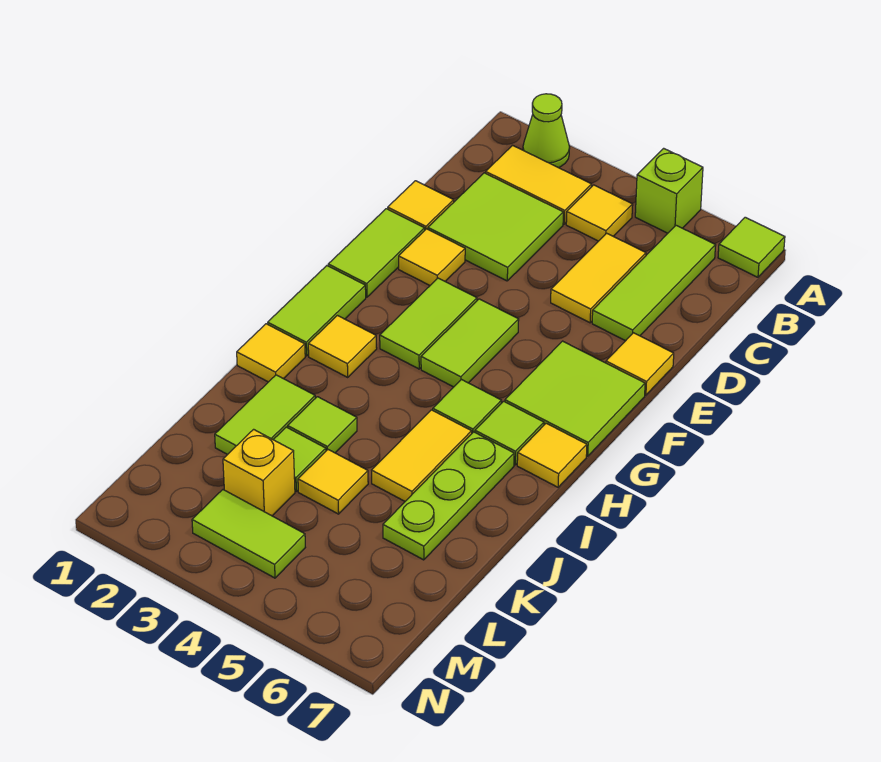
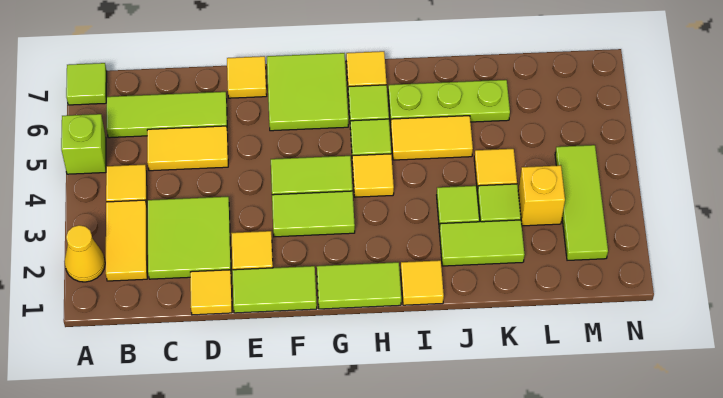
lime cone A2 level 1 -> yellow cone A2 level 1
yellow tile H2 level 1 -> yellow tile H4 level 1
lime tile M3:M4 level 1 -> lime tile M2:M4 level 1

